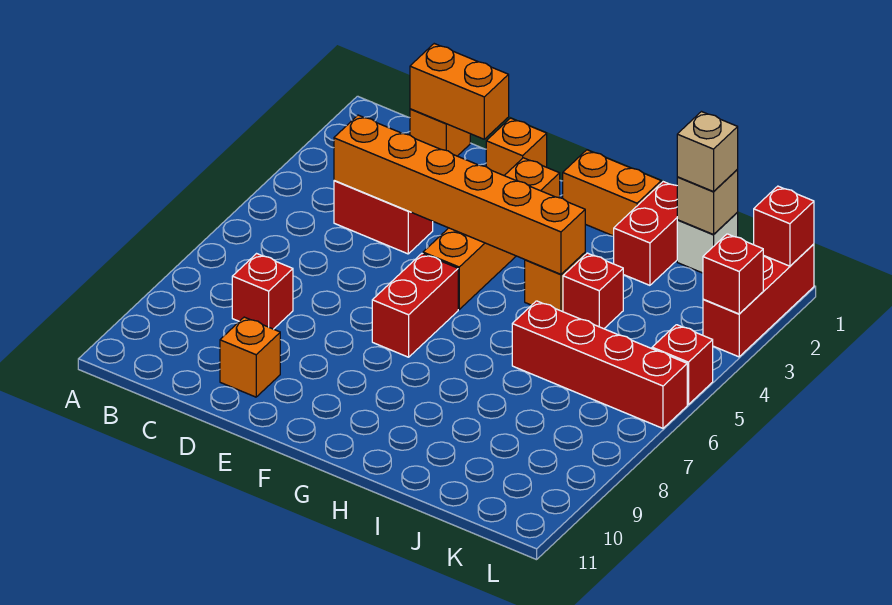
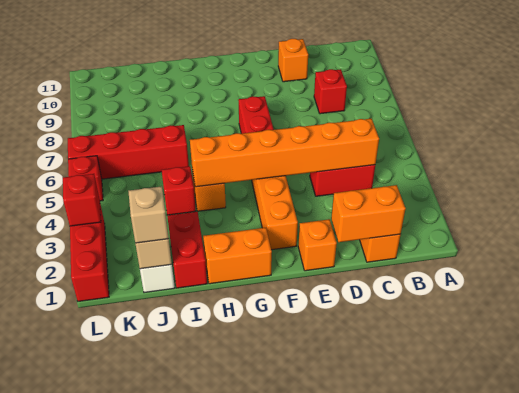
red brick L1 level 2 -> none

